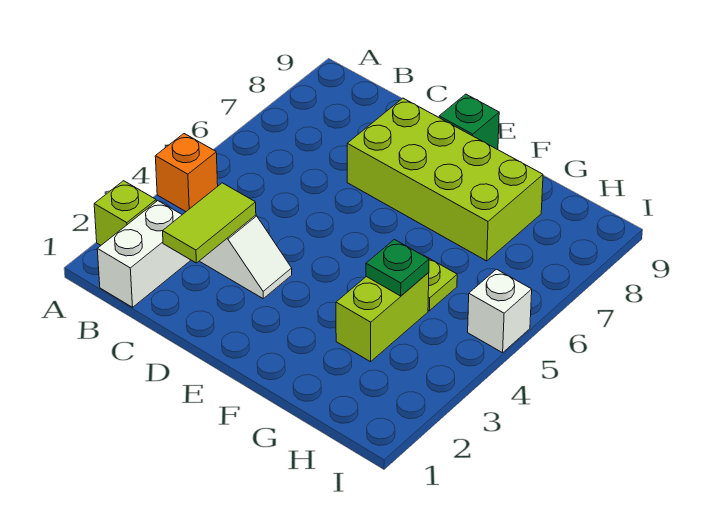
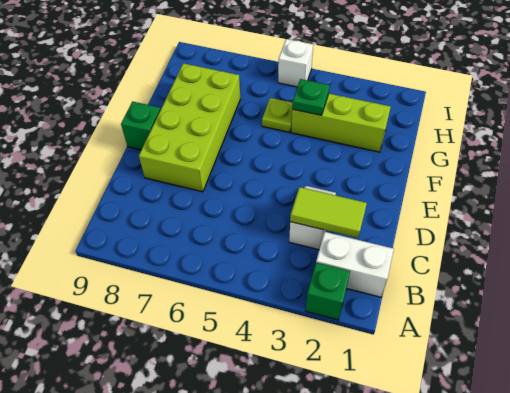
lime brick A2 level 1 -> green brick A2 level 1
orange brick A4 level 1 -> none
lime brick G3:G4 level 1 -> lime brick G2:G4 level 1

